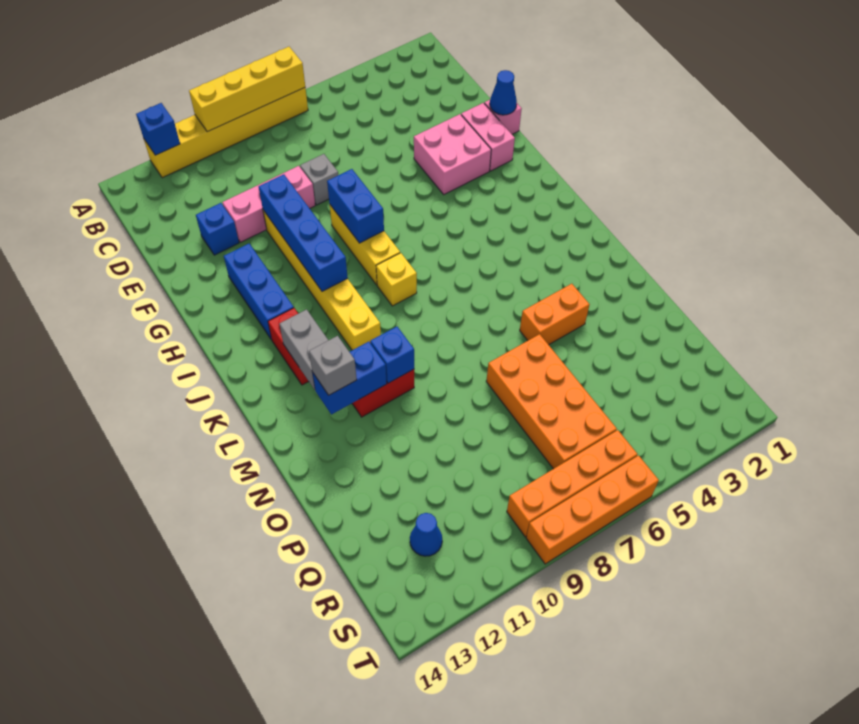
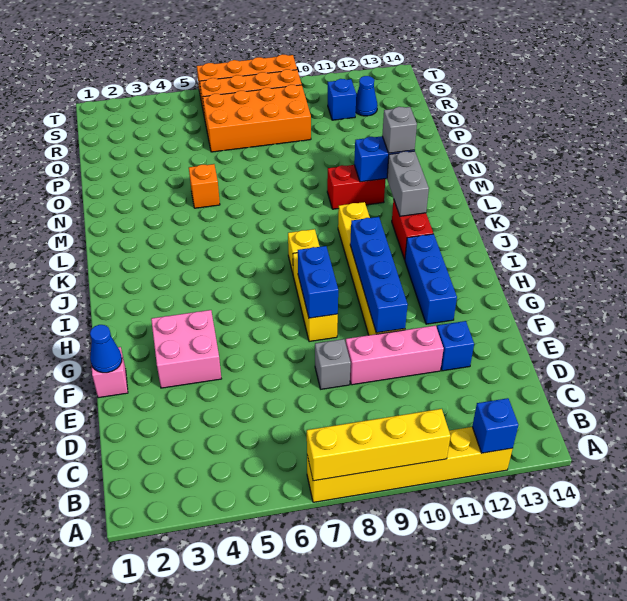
pink brick F2:G2 level 1 -> none
blue brick M10 level 2 -> blue brick R11 level 1
orange brick N4:N5 level 1 -> orange brick N5 level 1
orange brick O6:R7 level 1 -> orange brick Q6:R9 level 1

